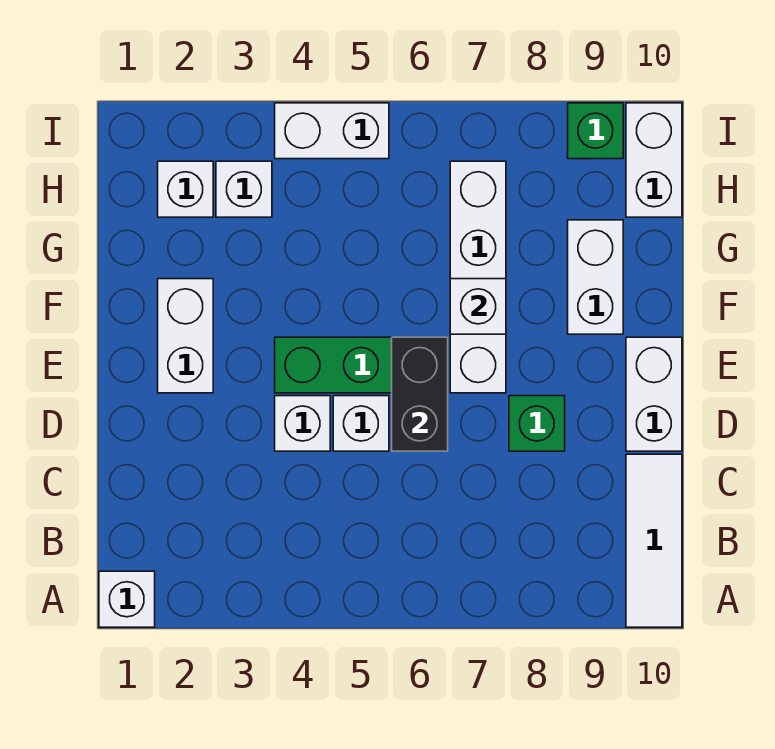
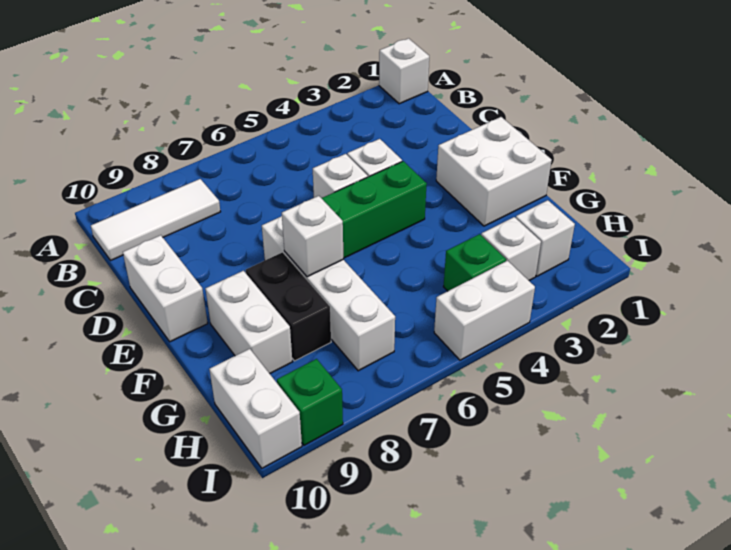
white tile A10:C10 level 1 -> white tile B8:B10 level 1
black brick D6:E6 level 2 -> black brick F8:G8 level 1
green brick D8 level 1 -> green brick H4 level 1
white brick E2:F2 level 1 -> white brick E1:F2 level 1

